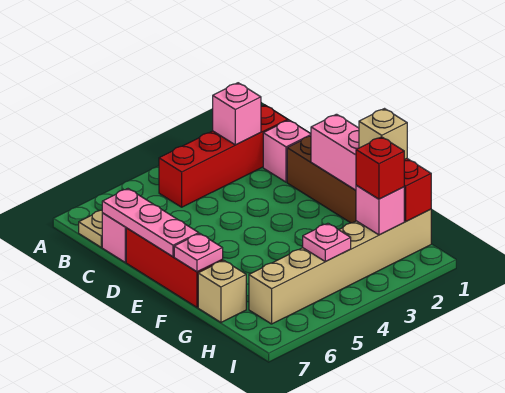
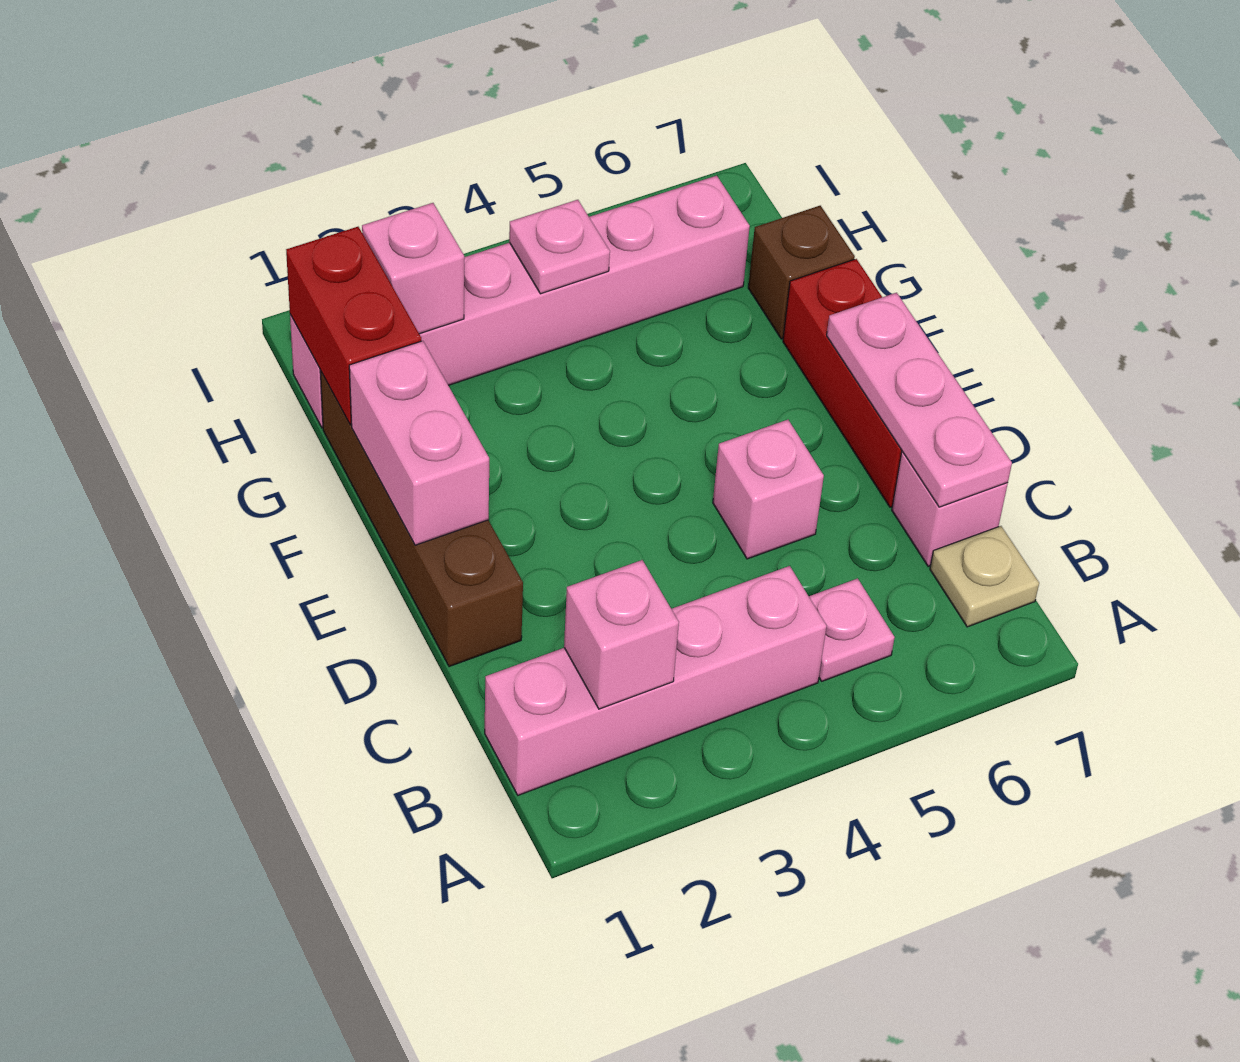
red brick B1:B4 level 1 -> pink brick B1:B4 level 1
pink brick C1 level 1 -> pink brick D5 level 1
pink plate F7 level 2 -> pink plate B5 level 1
tan brick G1 level 3 -> none
tan brick G7 level 1 -> brown brick G7 level 1
tan brick H1:H6 level 1 -> pink brick H1:H6 level 1
red brick H2 level 3 -> none

